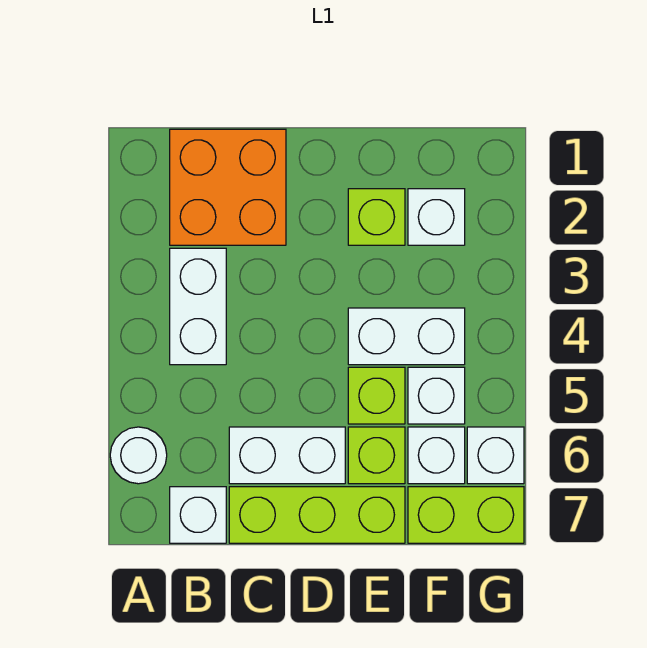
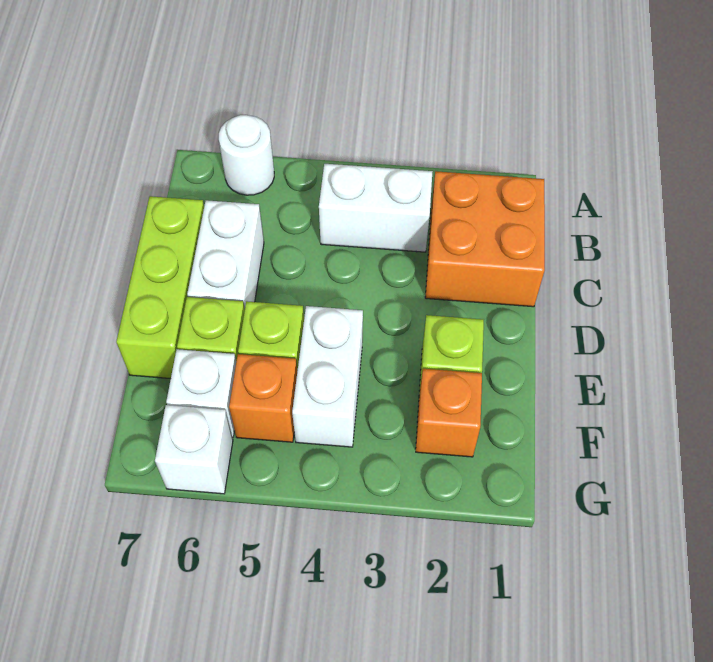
white brick B7 level 1 -> none
white brick F2 level 1 -> orange brick F2 level 1
white brick F5 level 1 -> orange brick F5 level 1
lime brick F7:G7 level 1 -> none

